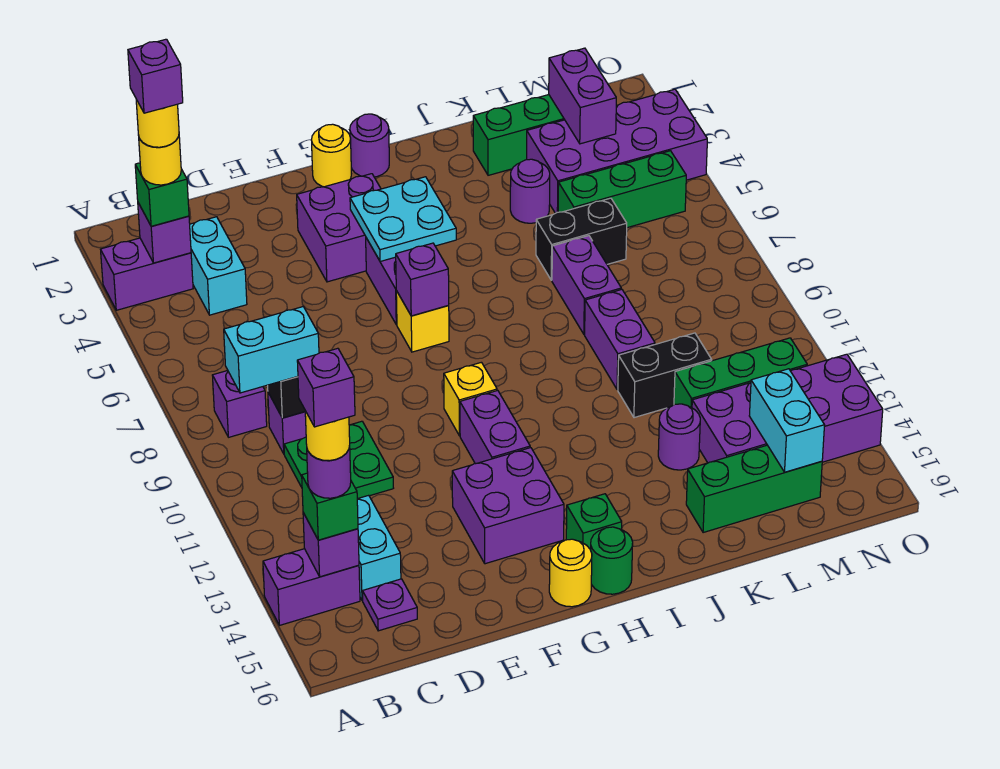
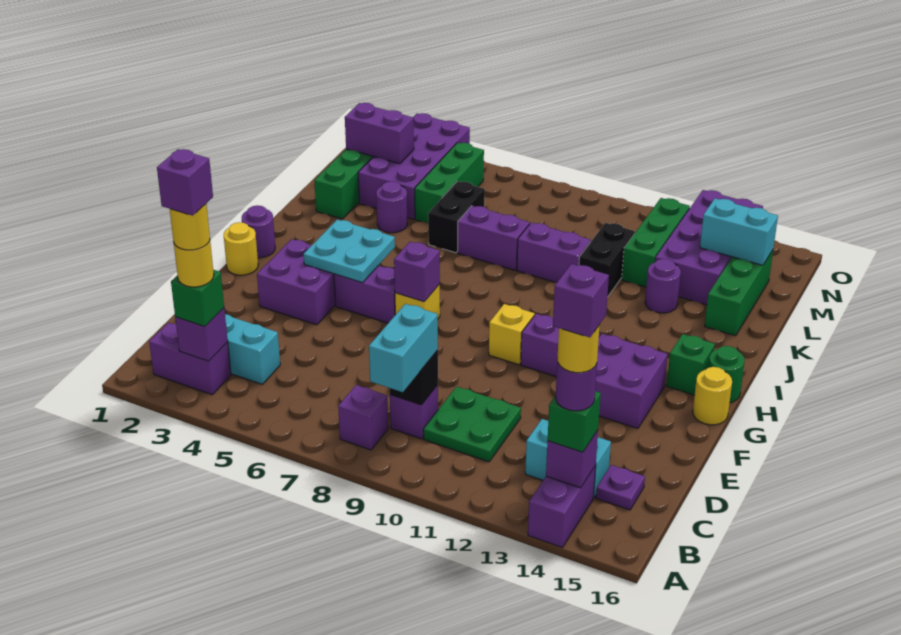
purple brick A3:B3 level 1 -> purple brick B2:B3 level 1

